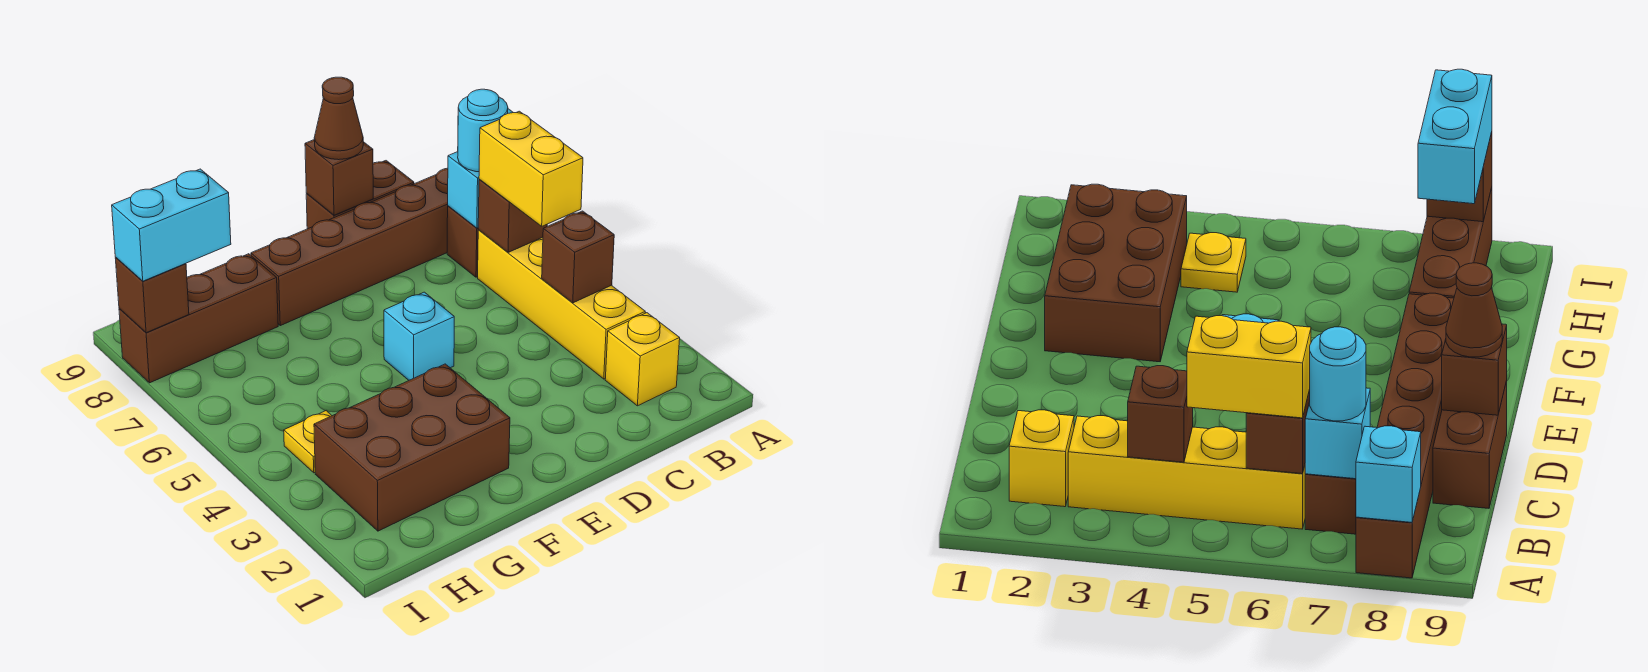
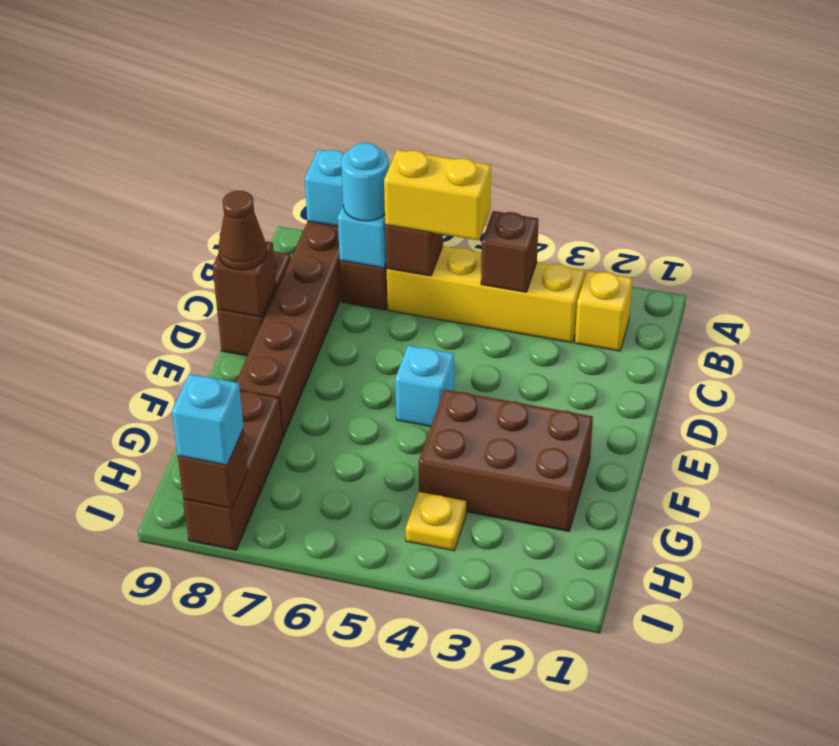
brown brick F2:H3 level 1 -> brown brick F2:G4 level 1
cyan brick H8:I8 level 3 -> cyan brick I8 level 3

